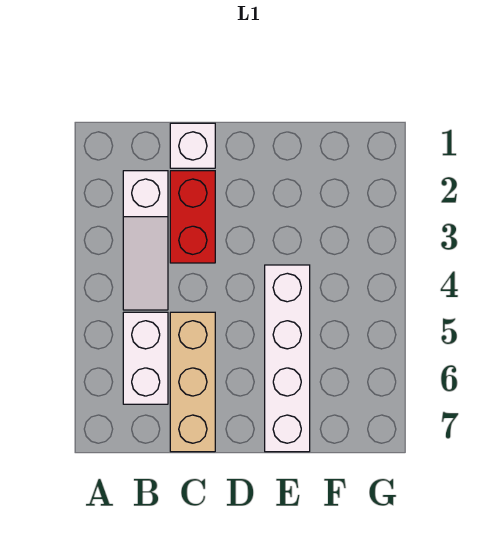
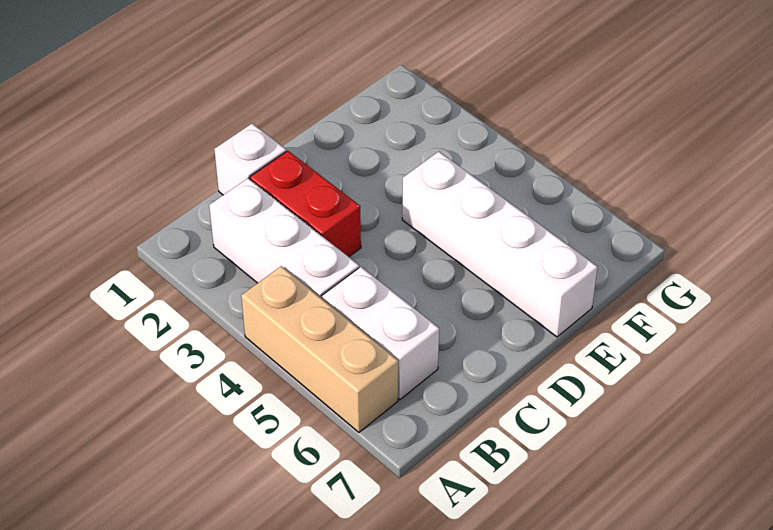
white slope B2:B4 level 1 top 2 -> white brick B2:B4 level 1
tan brick C5:C7 level 1 -> tan brick A4:A6 level 1

